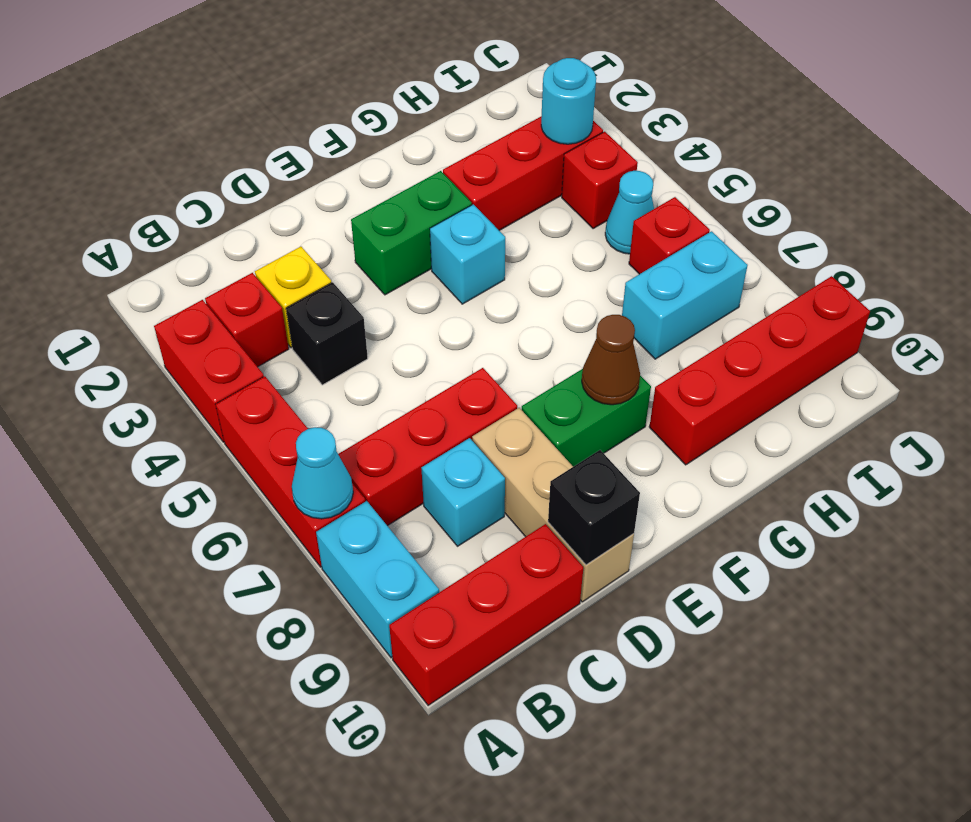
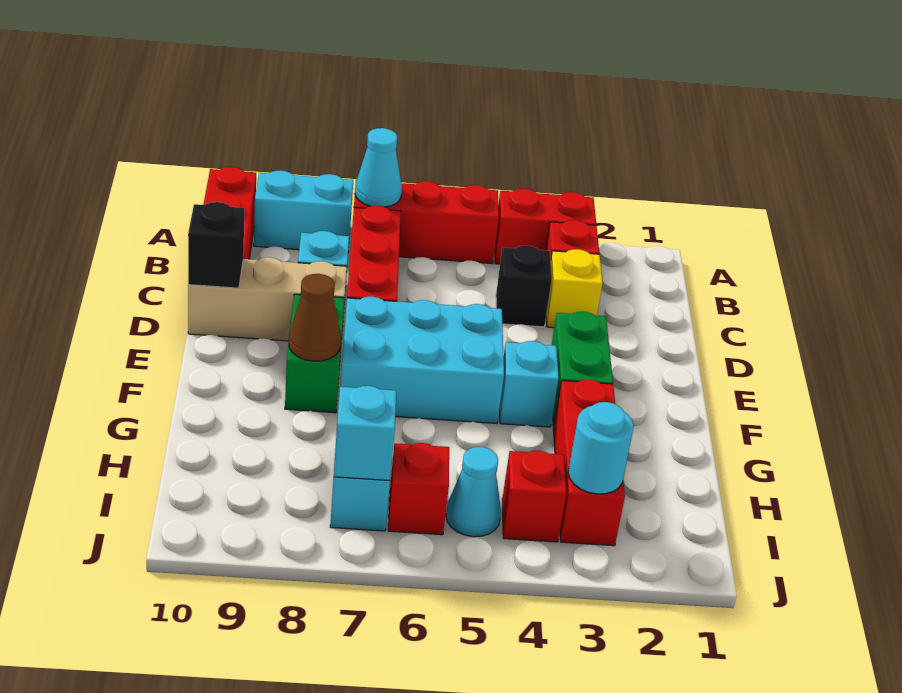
none -> cyan brick E5:F7 level 1
red brick G9:J9 level 1 -> none
none -> cyan brick I7 level 2

